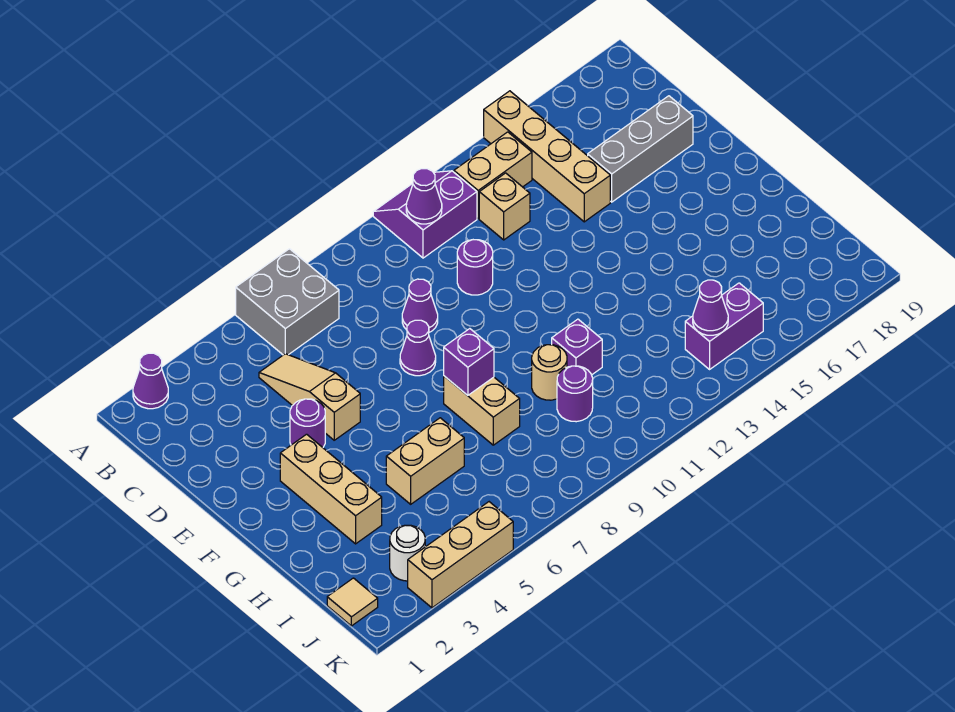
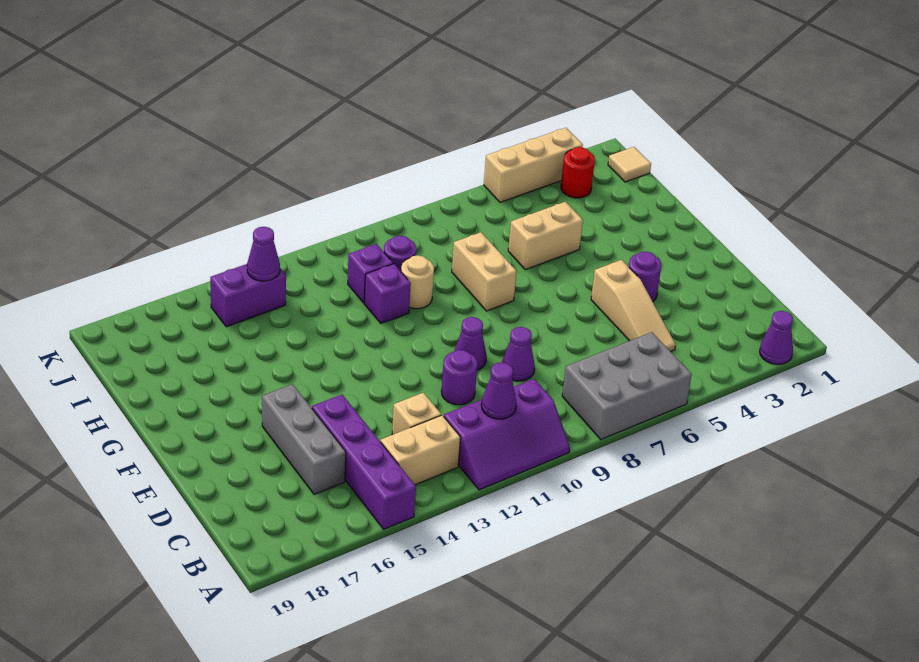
grey brick A6:B7 level 1 -> grey brick A6:B8 level 1
purple slope A11:B12 level 1 top B -> purple slope A10:B12 level 1 top B
tan brick A15:D15 level 1 -> purple brick A15:D15 level 1
grey brick D16:D18 level 1 -> grey brick C16:E16 level 1
purple cone E8 level 1 -> purple cone E10 level 1
tan brick F3:H3 level 1 -> none
purple brick G8 level 2 -> purple brick I11 level 1
white round brick J3 level 1 -> red round brick J3 level 1

